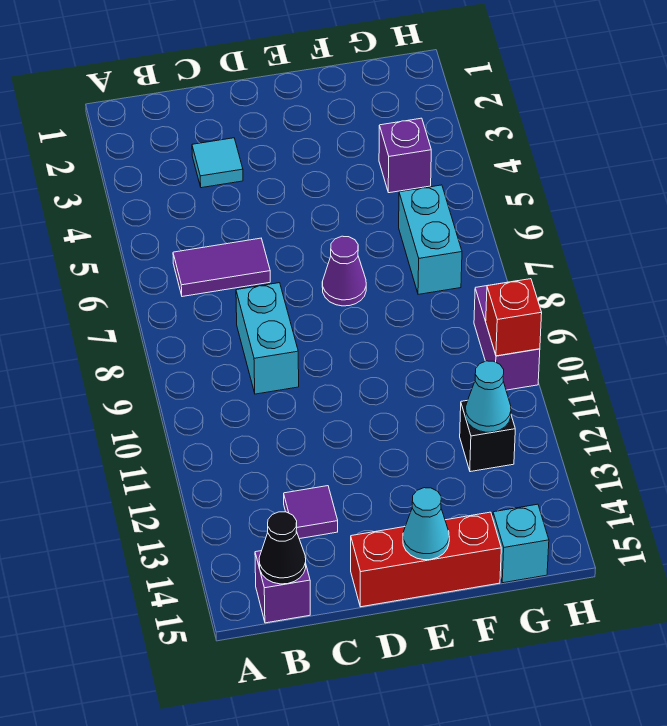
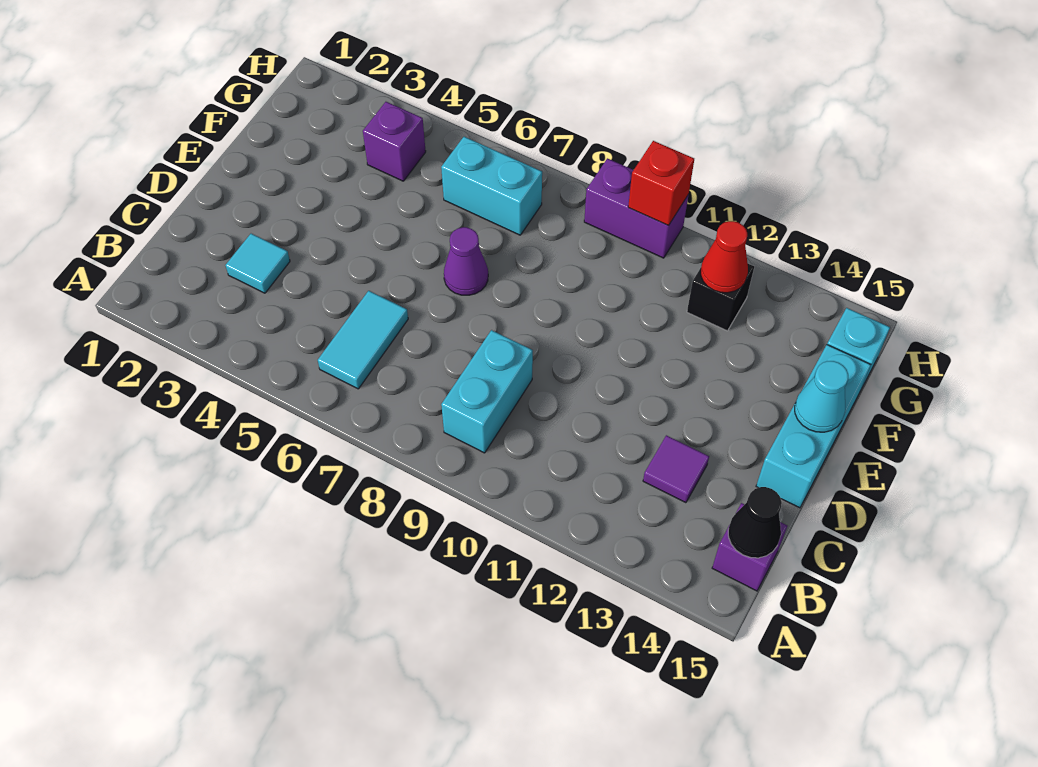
purple tile B6:C6 level 1 -> cyan tile B6:C6 level 1
cyan brick C8:C9 level 1 -> cyan brick B9:C9 level 1
red brick D15:F15 level 1 -> cyan brick D15:F15 level 1
cyan cone G12 level 2 -> red cone G12 level 2

